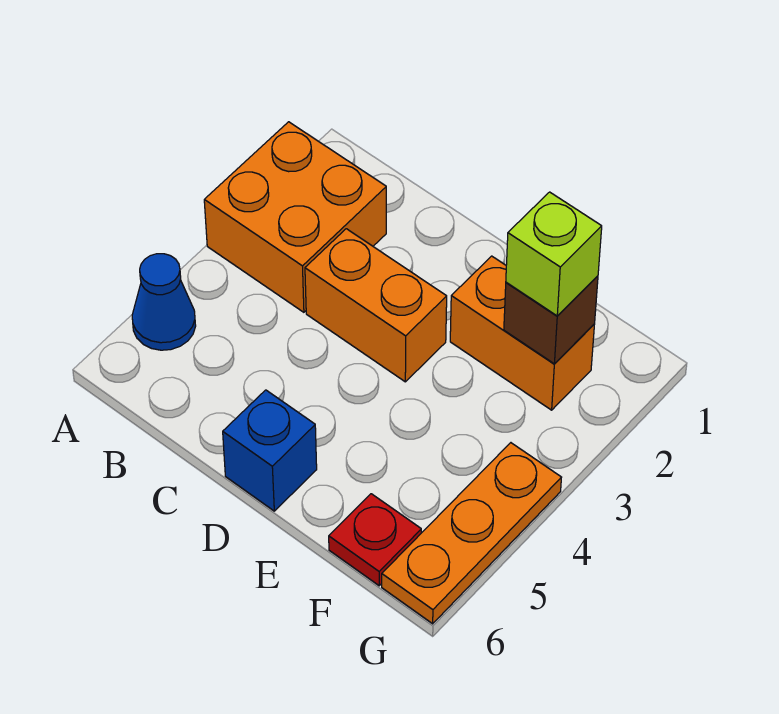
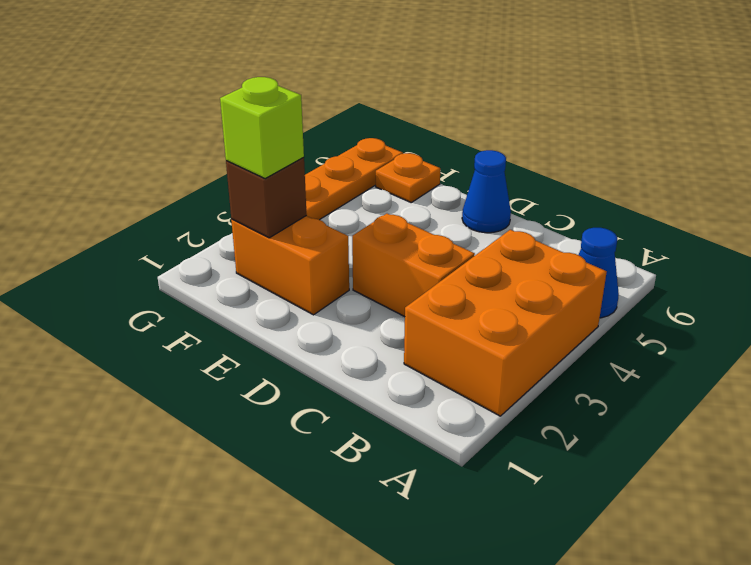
orange brick A2:B3 level 1 -> orange brick A2:B4 level 1
blue brick D6 level 1 -> blue cone D6 level 1
red plate F6 level 1 -> orange plate F6 level 1

